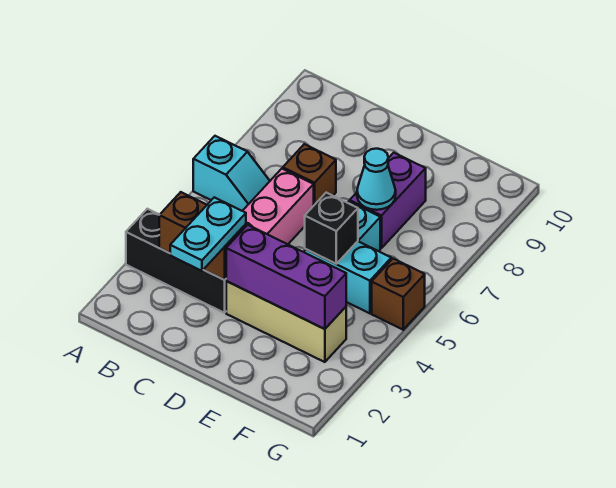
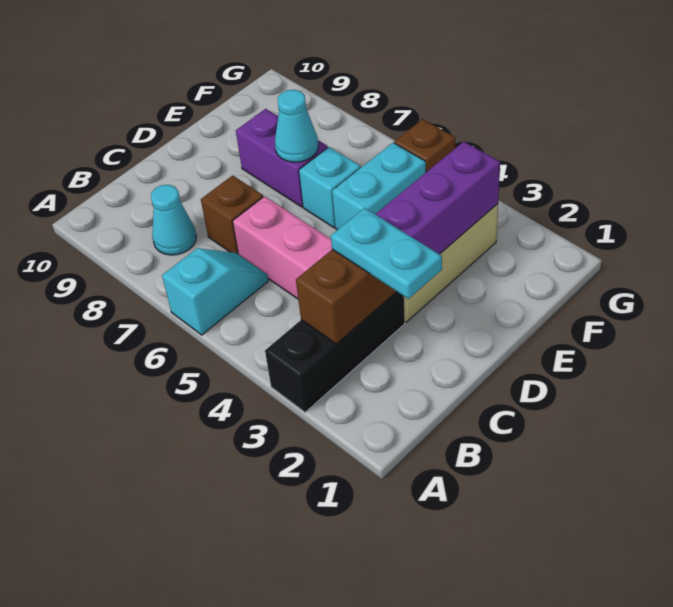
none -> cyan cone B8 level 1
black brick E5 level 2 -> none

